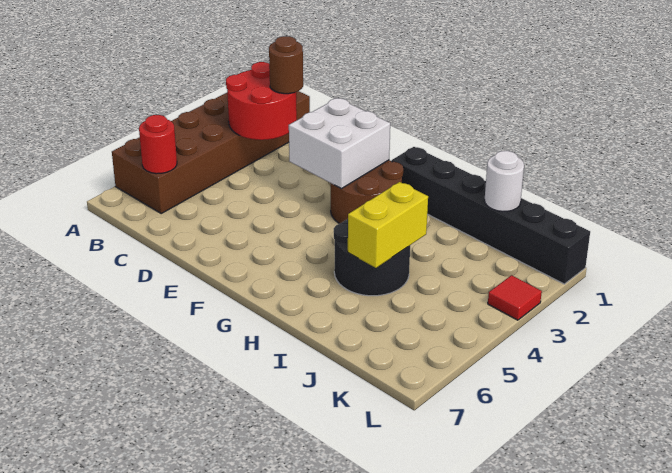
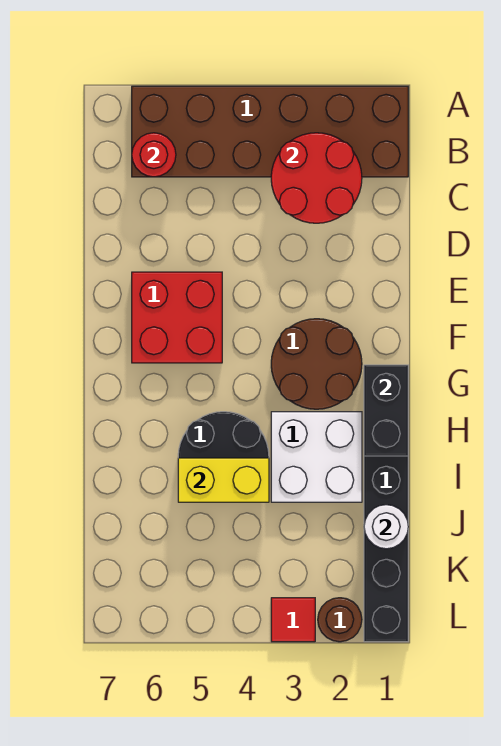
brown round brick C2 level 3 -> brown round brick L2 level 1
white brick E2:F3 level 2 -> white brick H2:I3 level 1
none -> red brick E5:F6 level 1
none -> black brick G1:H1 level 2

